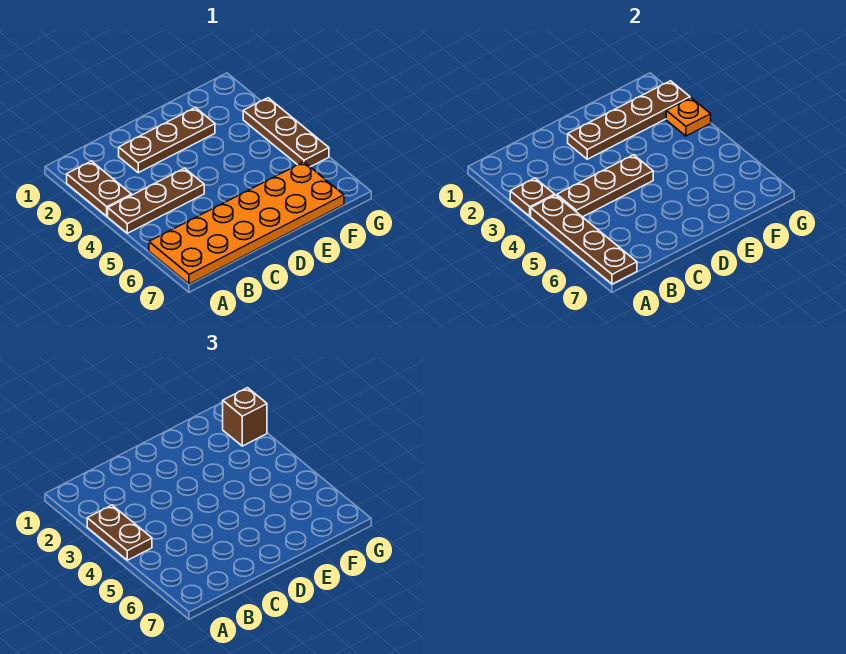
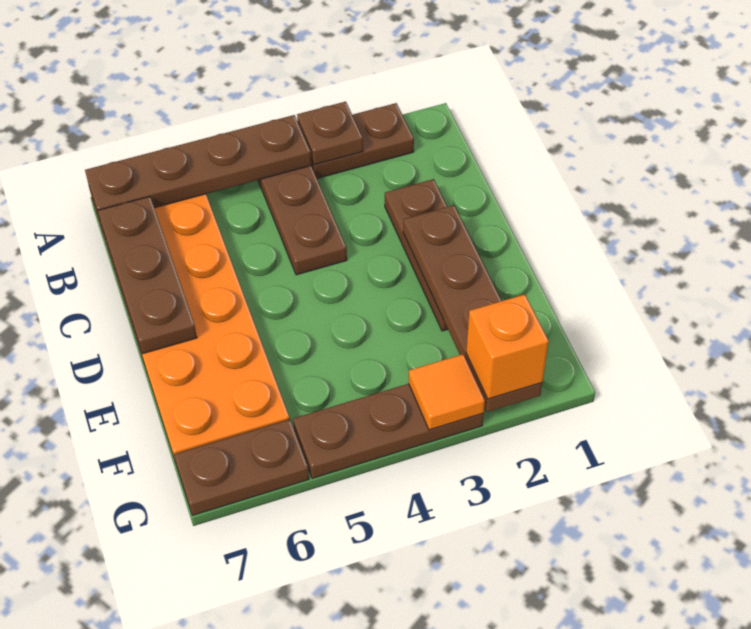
brown plate A3:A4 level 3 -> brown plate G6:G7 level 1
brown plate B4:D4 level 2 -> brown plate B7:D7 level 2
brown brick G2 level 3 -> orange brick G2 level 3
orange plate G3 level 2 -> orange tile G3 level 2

